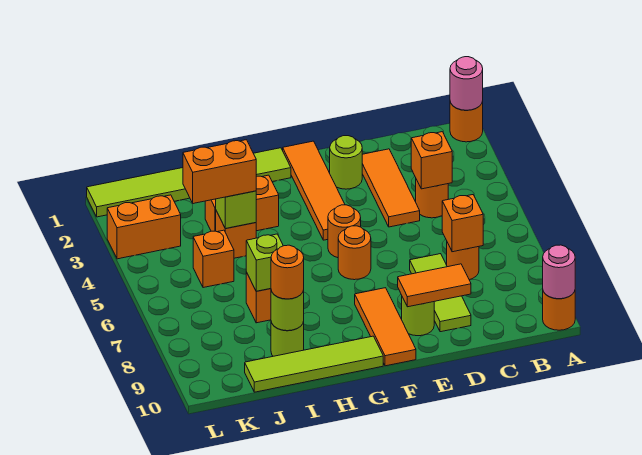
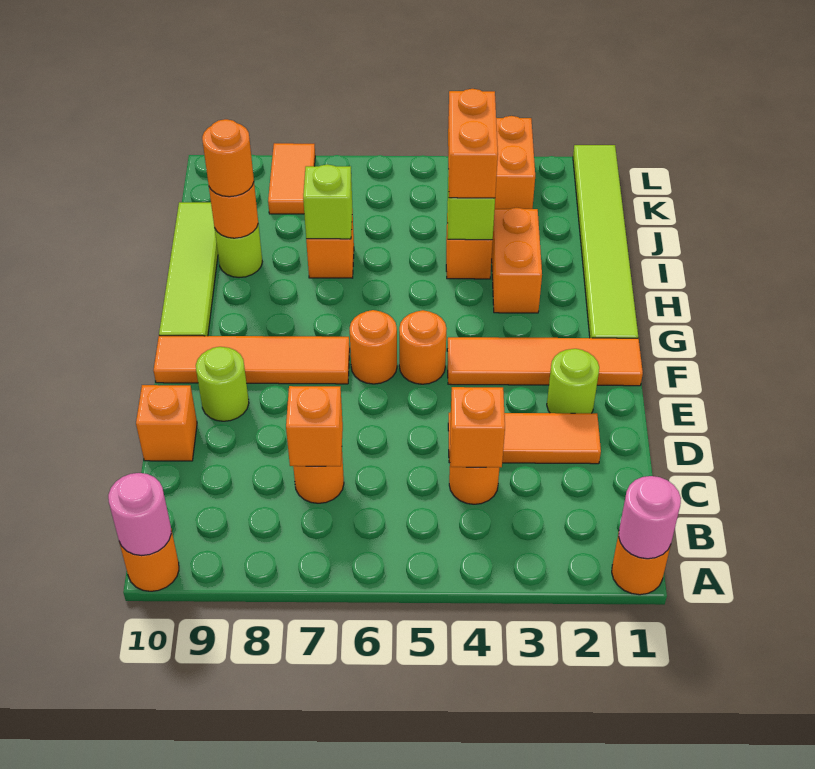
lime tile D7:D9 level 1 -> none
orange tile D9:E9 level 2 -> orange tile K8:L8 level 1
orange tile F8:F10 level 1 -> orange tile F7:F10 level 1
lime round brick I9 level 2 -> orange round brick I9 level 2
orange brick J5 level 1 -> orange brick D10 level 1

